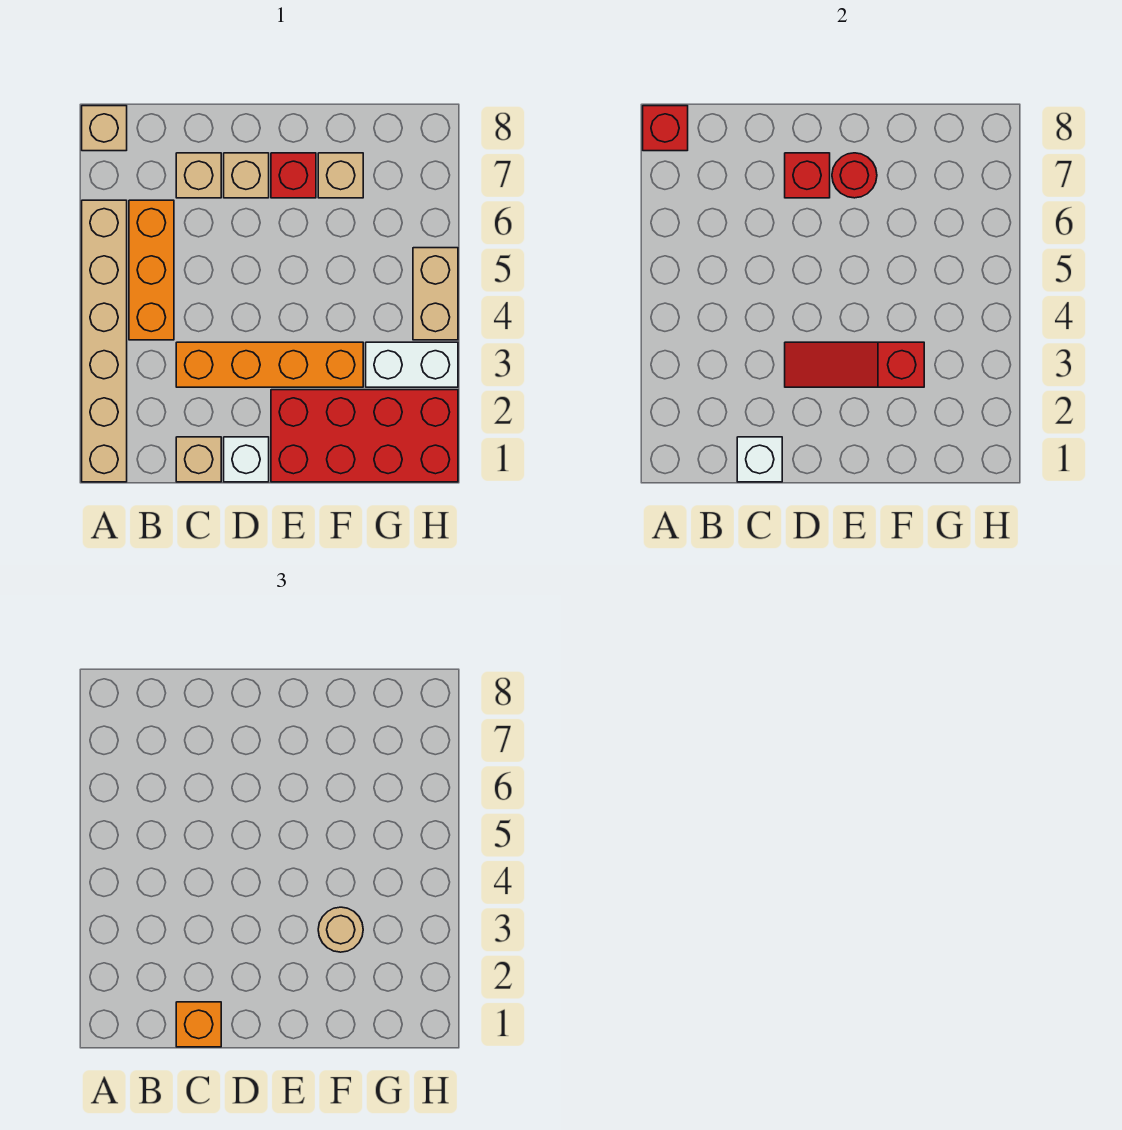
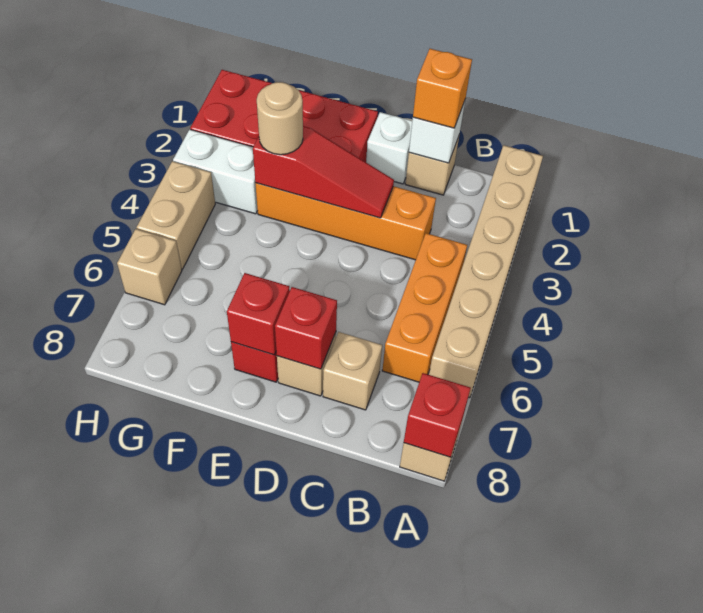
red round brick E7 level 2 -> red brick E7 level 2
tan brick F7 level 1 -> tan brick H6 level 1

